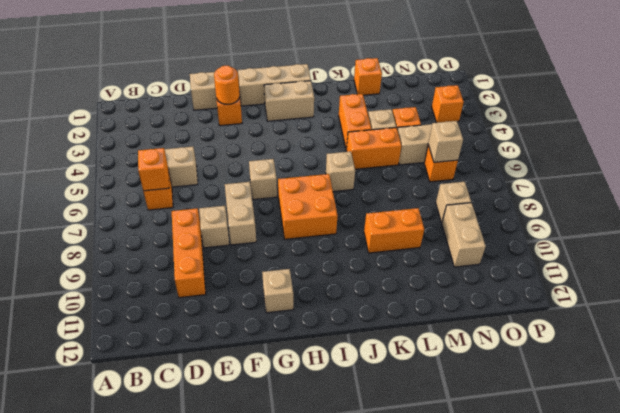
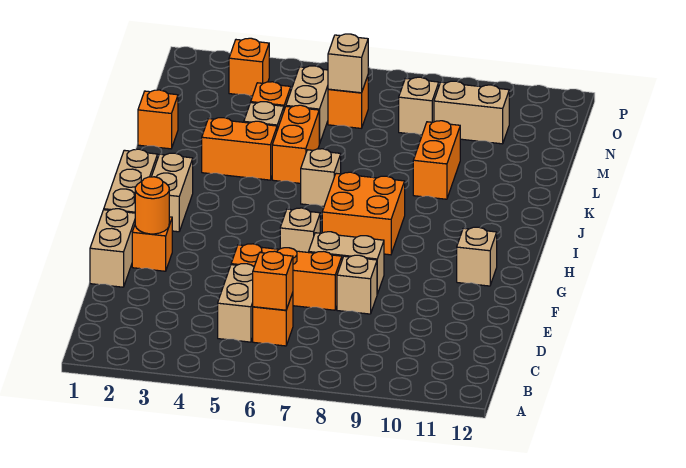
orange brick D8:D10 level 1 -> orange brick E5:E7 level 1

